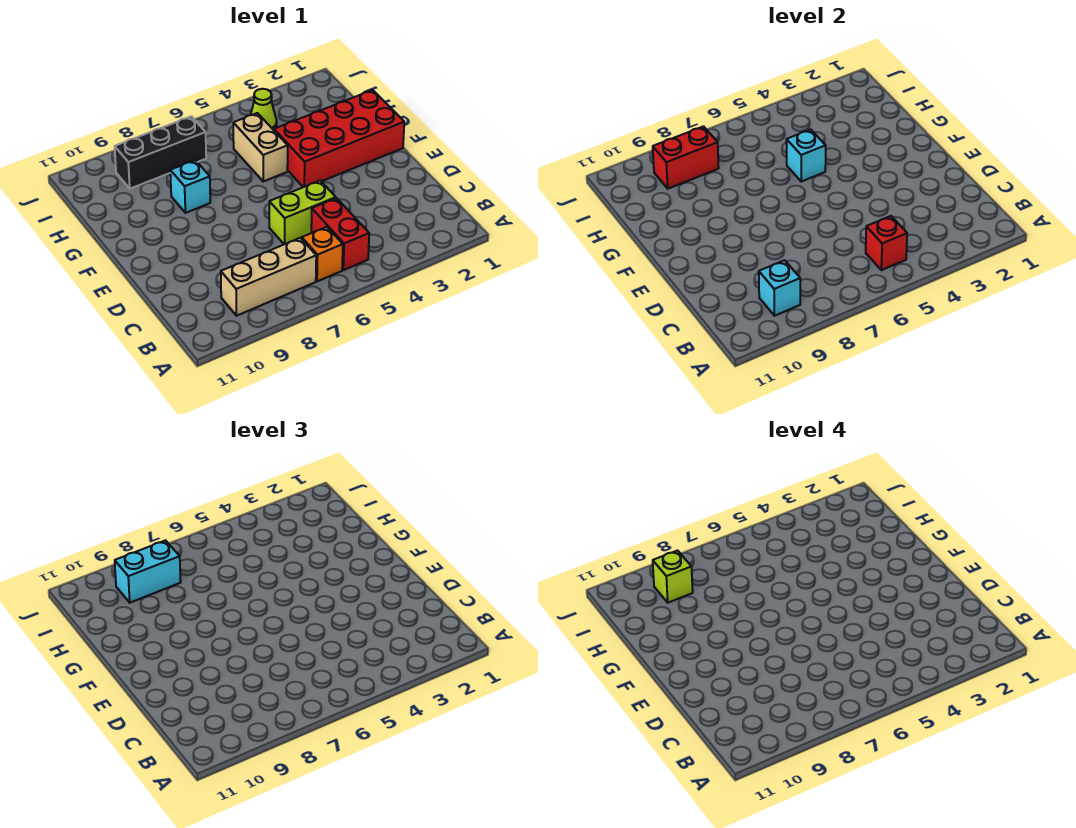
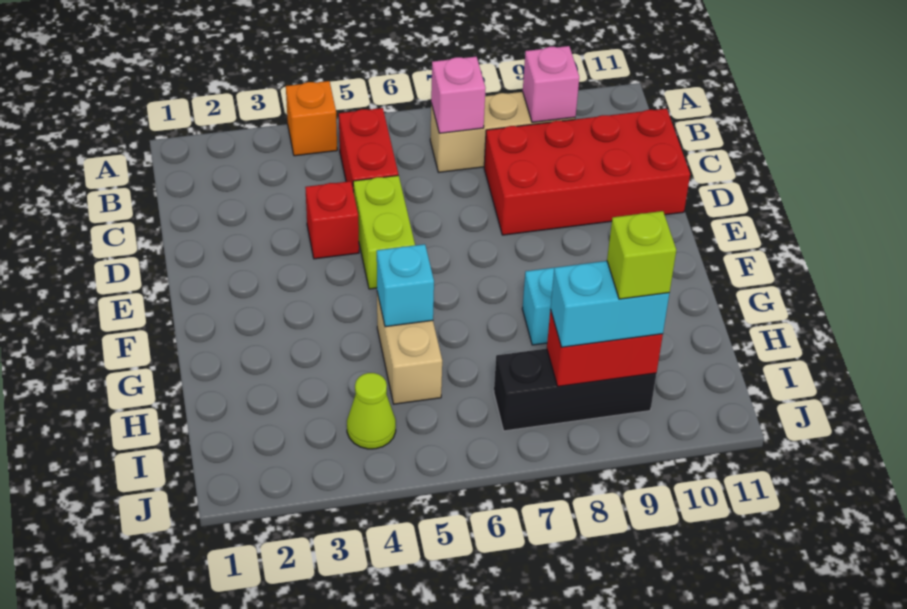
red brick B5 level 2 -> red brick D4 level 1
orange brick B6 level 1 -> orange brick A4 level 1
none -> pink brick B7 level 2
cyan brick B9 level 2 -> pink brick B9 level 2
lime brick D5:D6 level 1 -> lime brick D5:E5 level 1
red brick F1:G4 level 1 -> red brick C8:D11 level 1

